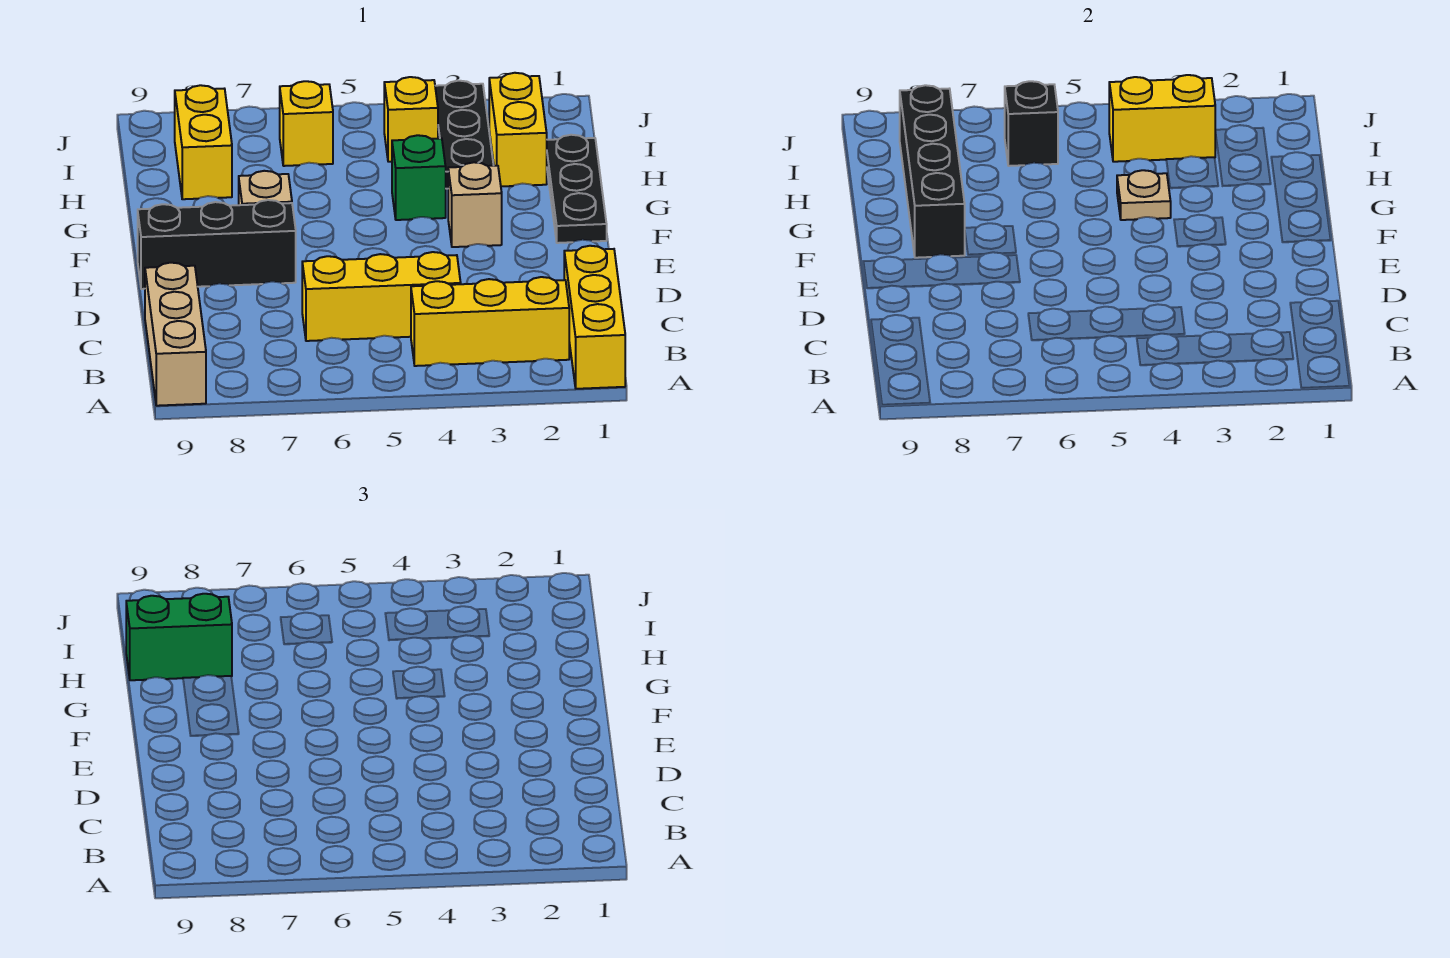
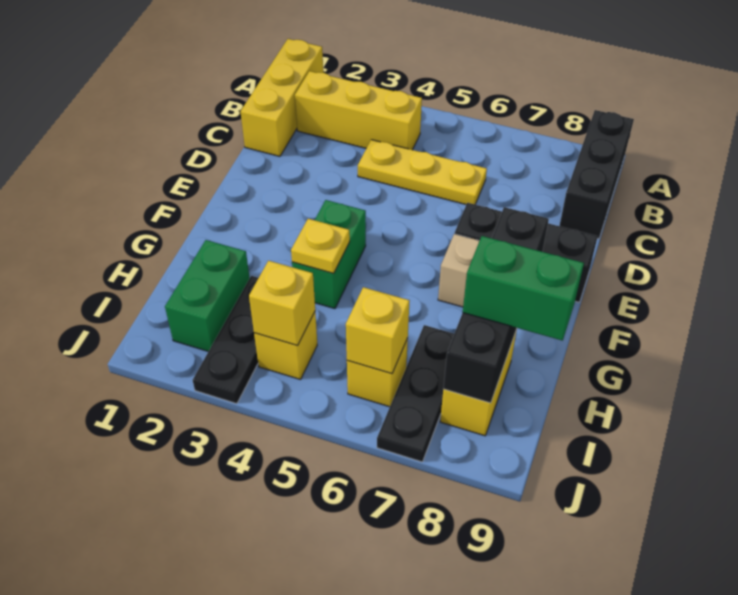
tan brick A9:C9 level 1 -> black brick A9:C9 level 1
yellow brick C4:C6 level 1 -> yellow plate C4:C6 level 1
black plate F1:H1 level 1 -> black plate H7:J7 level 1
tan brick F3 level 1 -> none
green brick G4 level 1 -> green brick F4:G4 level 1
tan plate G4 level 2 -> yellow plate G4 level 2
yellow brick H2:I2 level 1 -> green brick H2:I2 level 1
yellow brick I3:I4 level 2 -> yellow brick I4 level 2
black brick I6 level 2 -> yellow brick I6 level 2

